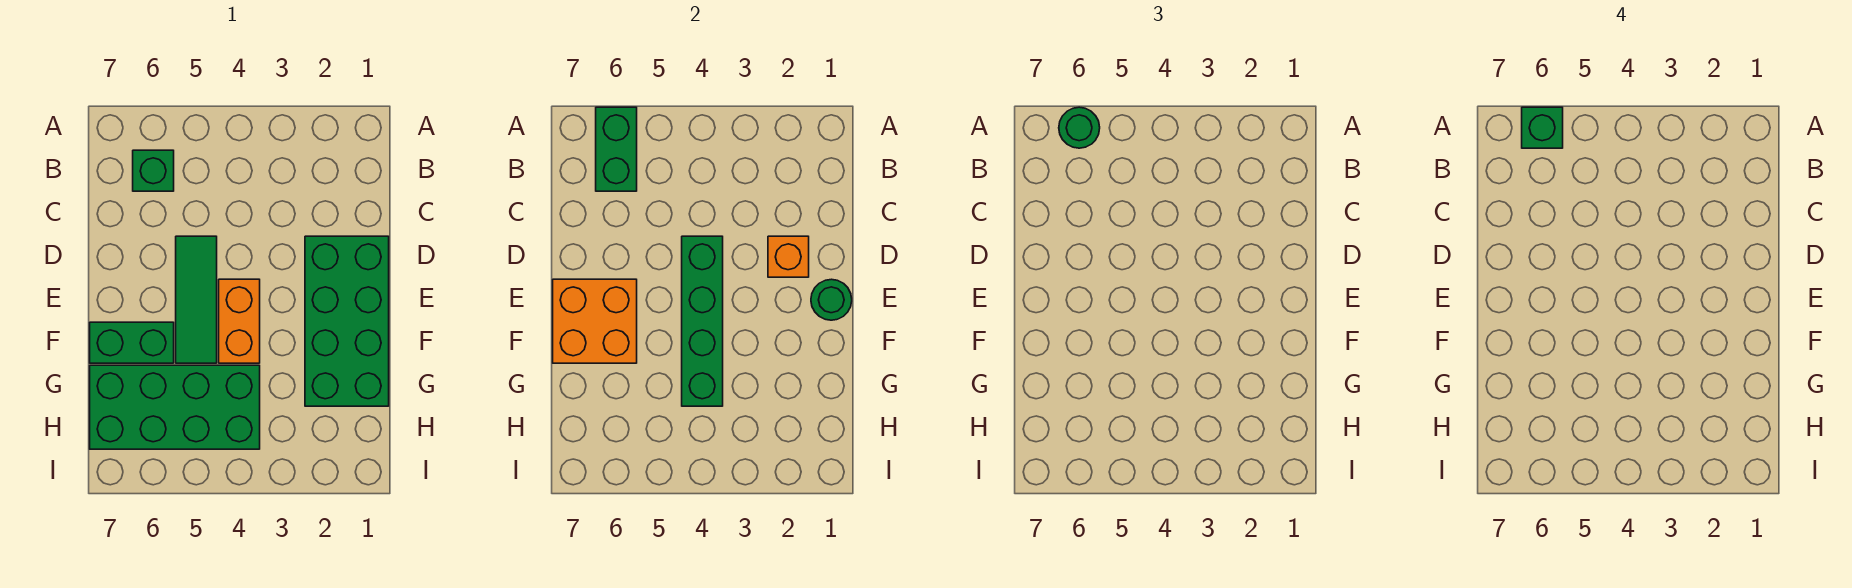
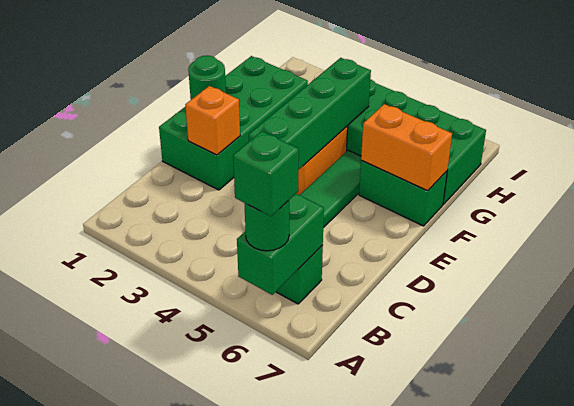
orange brick E6:F7 level 2 -> orange brick F6:F7 level 2

